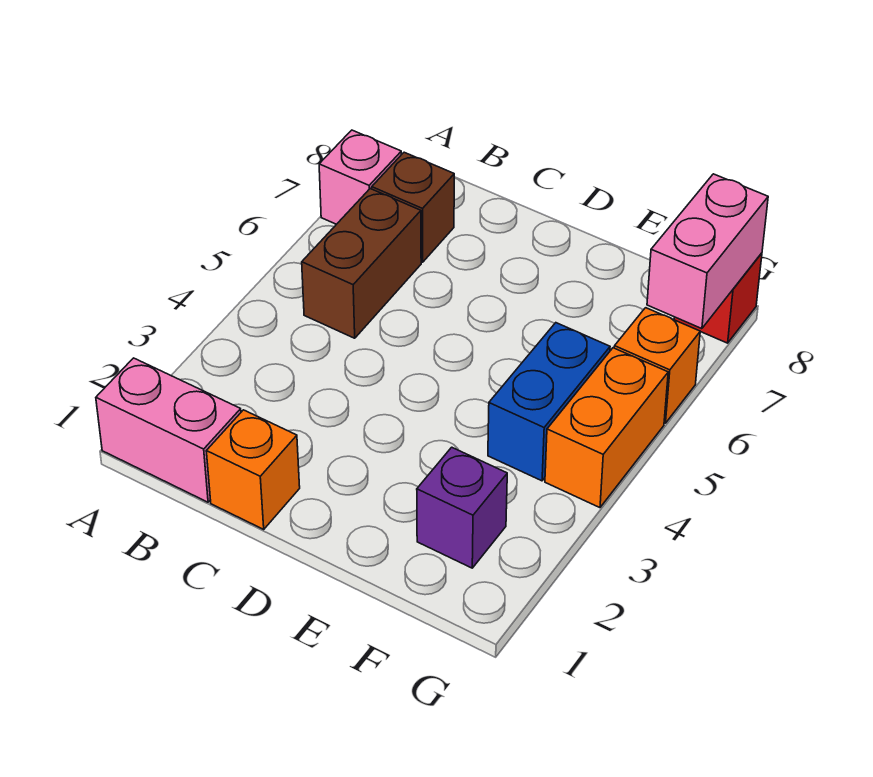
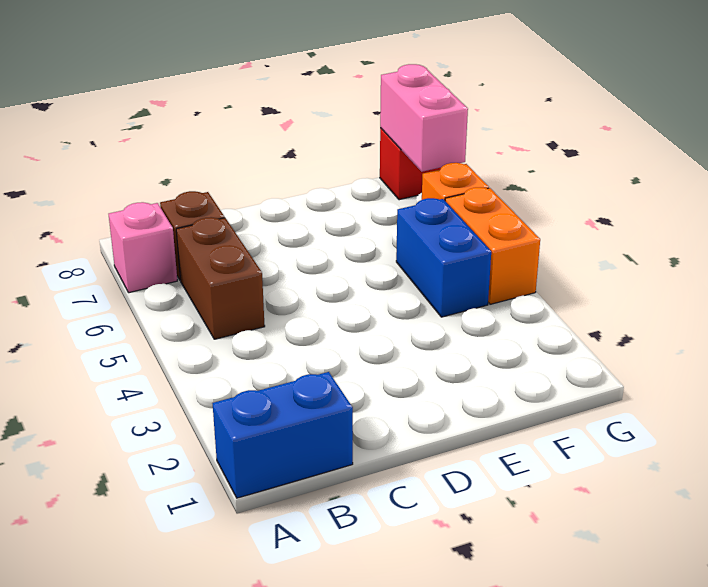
pink brick A1:B1 level 1 -> blue brick A1:B1 level 1
orange brick C1 level 1 -> none
purple brick F2 level 1 -> none

